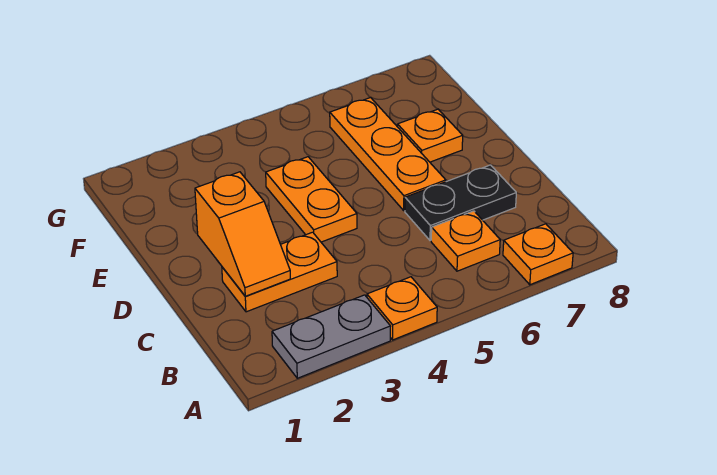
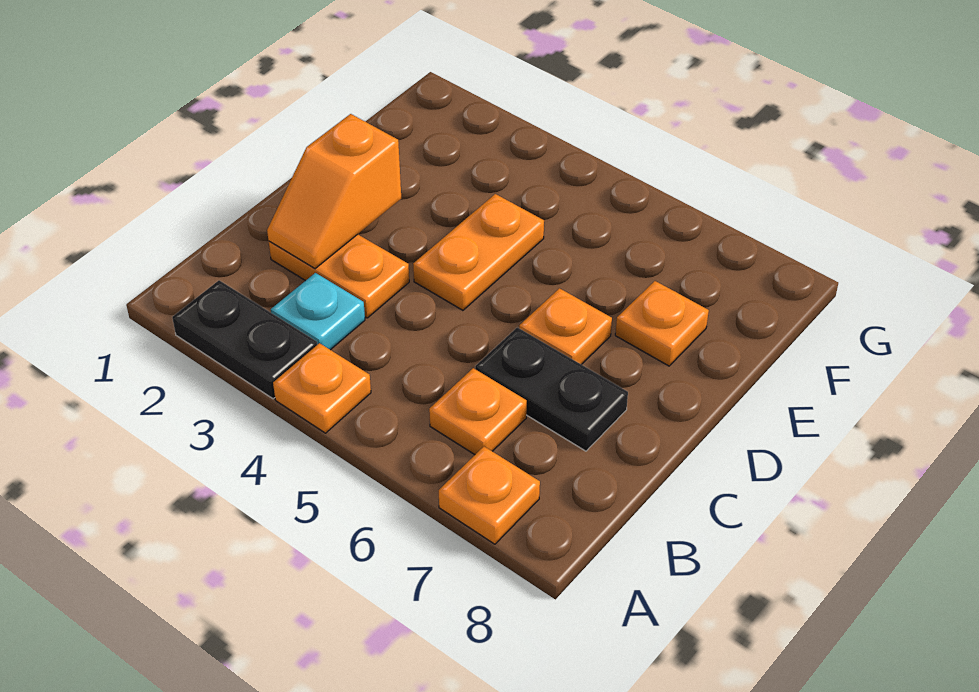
grey plate A2:A3 level 1 -> black plate A2:A3 level 1
none -> cyan plate B3 level 1
orange plate D6:F6 level 1 -> orange plate D6 level 1

